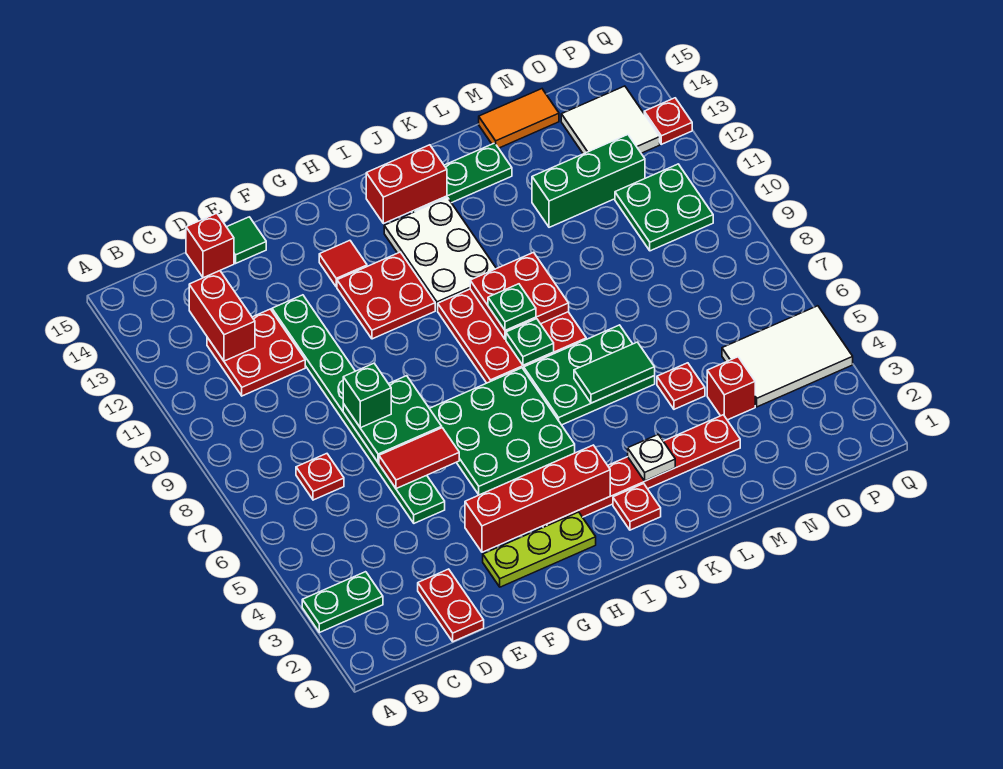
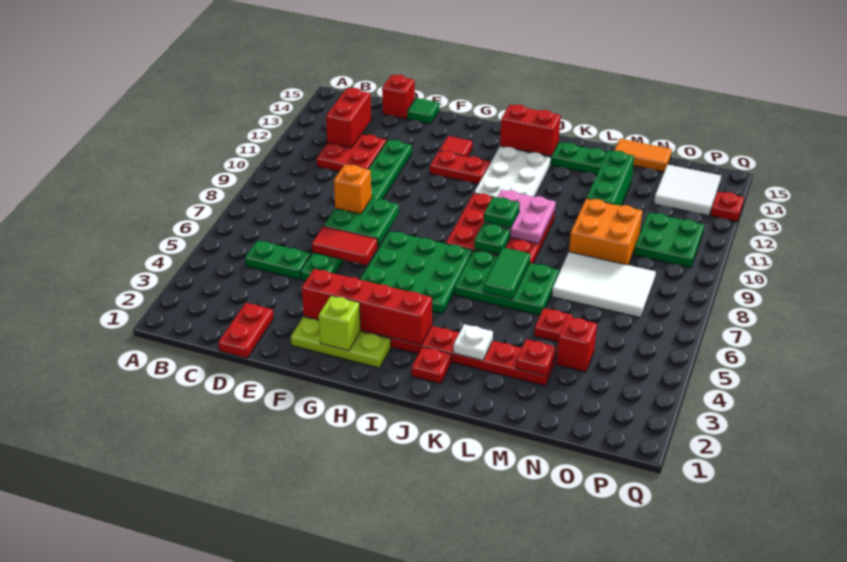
green plate A3:B3 level 1 -> green plate C5:D5 level 1
red plate C7 level 1 -> red plate M3 level 2
green brick E8 level 3 -> orange brick E8 level 3
none -> lime brick G2 level 2
red plate G11:H12 level 1 -> red plate G12:H12 level 1
red plate J9:K10 level 2 -> pink plate J9:K10 level 2
green tile K6:L6 level 2 -> green tile K6:K7 level 2
none -> orange brick M9:N10 level 1
green brick M12:O12 level 1 -> green brick M11:M13 level 1
white tile O4:Q5 level 1 -> white tile M7:O8 level 1

